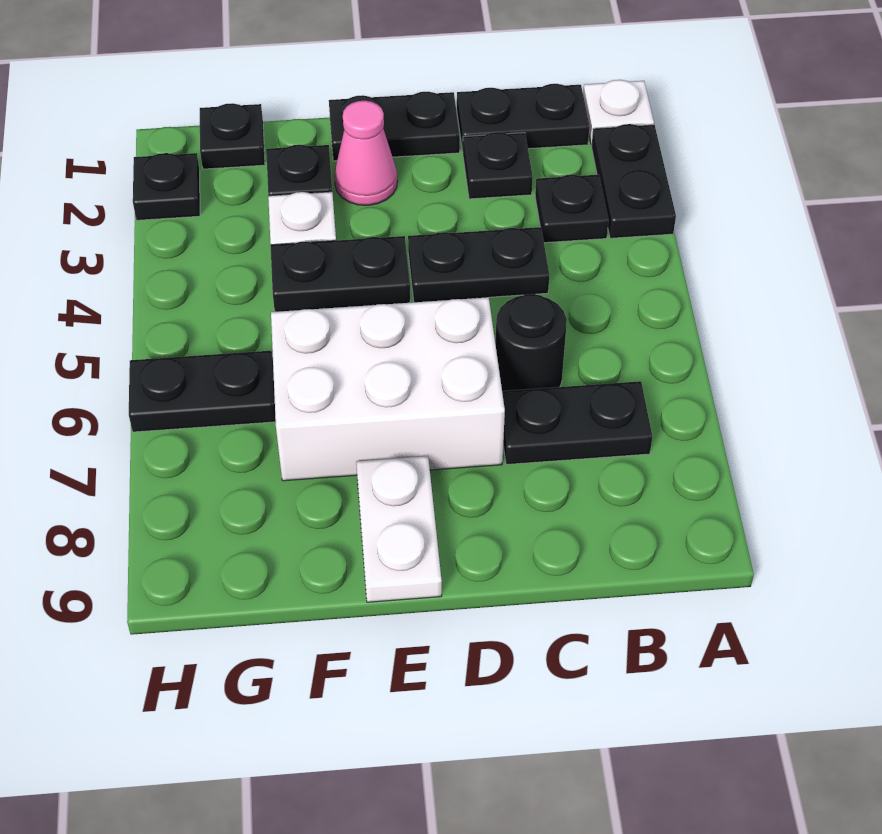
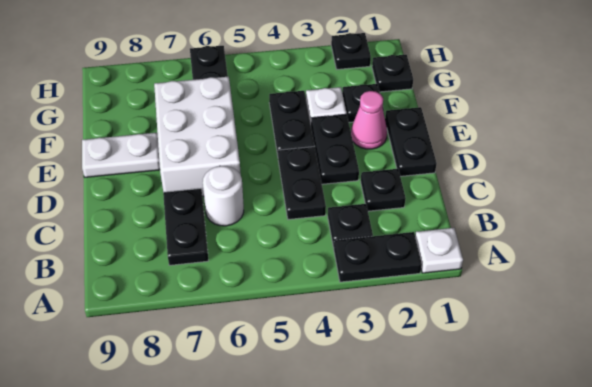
black plate B1:C1 level 1 -> black plate D3:E3 level 1
black round brick C6 level 1 -> white round brick C6 level 1

